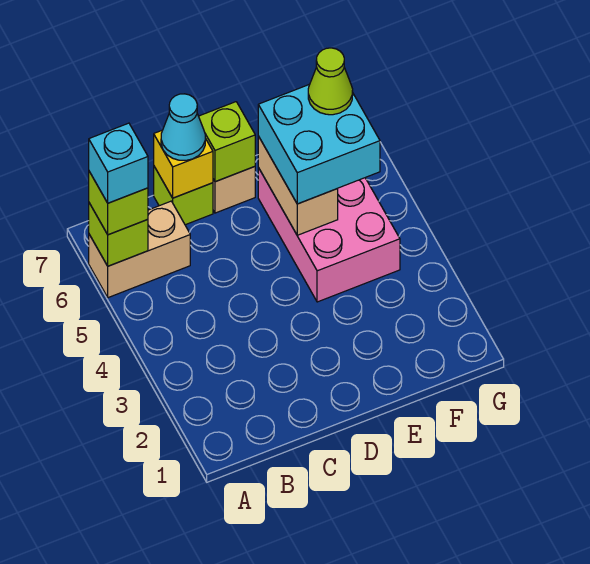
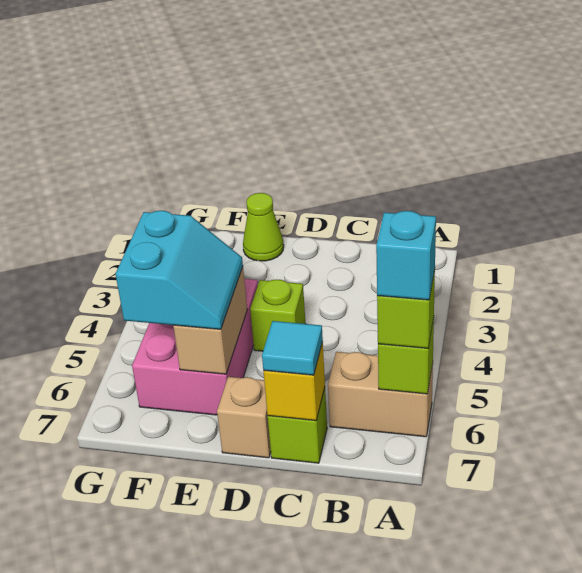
cyan cone C7 level 3 -> cyan tile C7 level 3
lime brick D7 level 2 -> lime brick D4 level 1
cyan brick E5:F6 level 3 -> cyan slope E5:F6 level 3 top F
lime cone F6 level 4 -> lime cone E1 level 1

